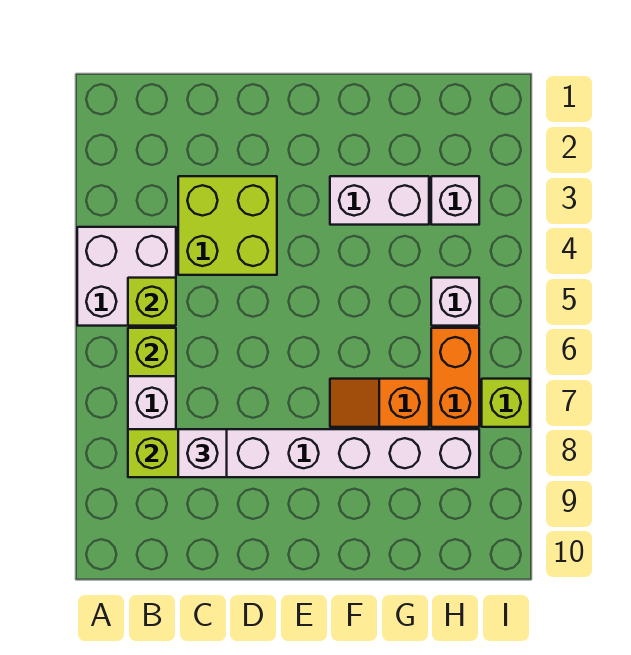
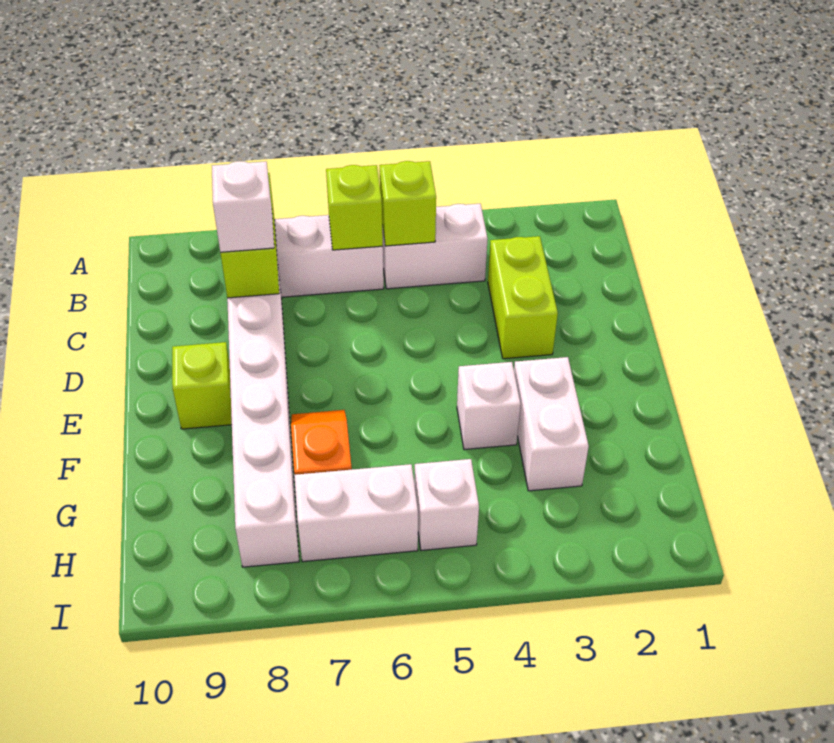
white brick A4:B5 level 1 -> white brick B4:B5 level 1
lime brick C3:D4 level 1 -> lime brick C3:D3 level 1
white brick H3 level 1 -> white brick F4 level 1
orange brick H6:H7 level 1 -> white brick H6:H7 level 1
lime brick I7 level 1 -> lime brick E9 level 1

